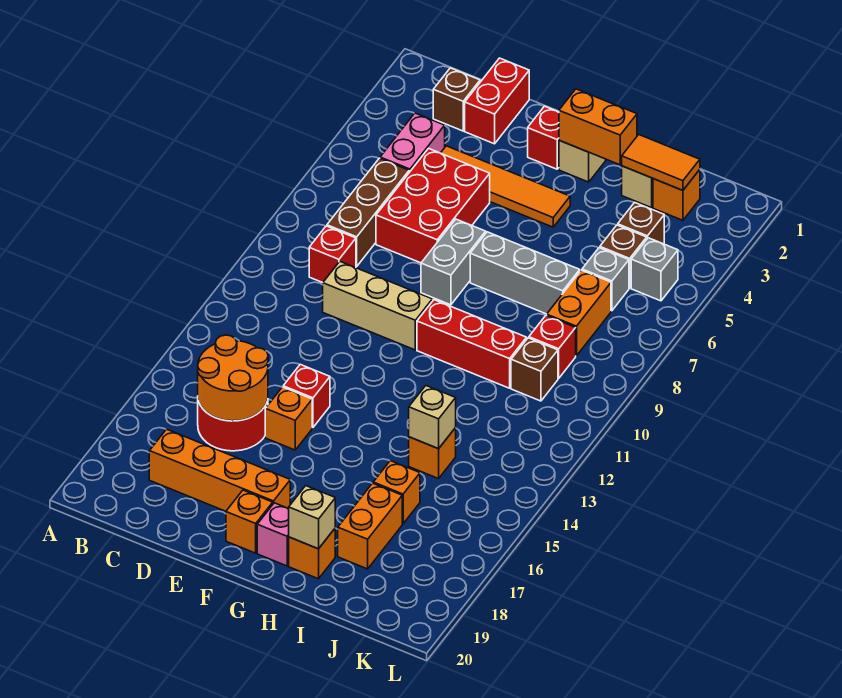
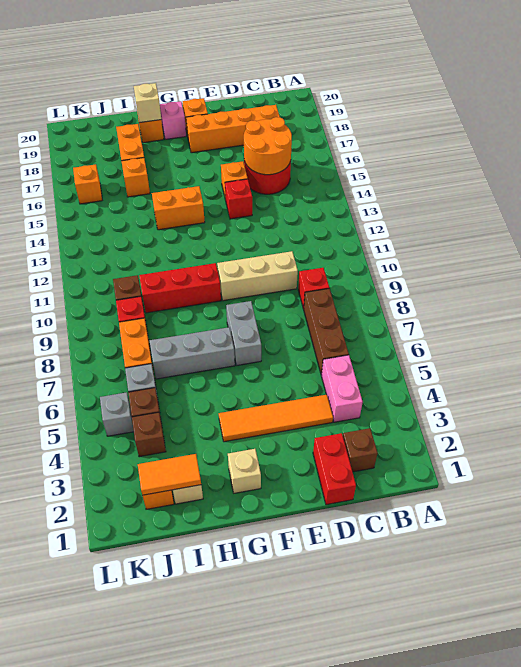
red brick D5:E7 level 1 -> none
red brick F2 level 1 -> none
orange brick G2:H2 level 2 -> orange brick G14:H14 level 1
orange brick I14 level 1 -> orange brick K16 level 1
tan brick I14 level 2 -> none

